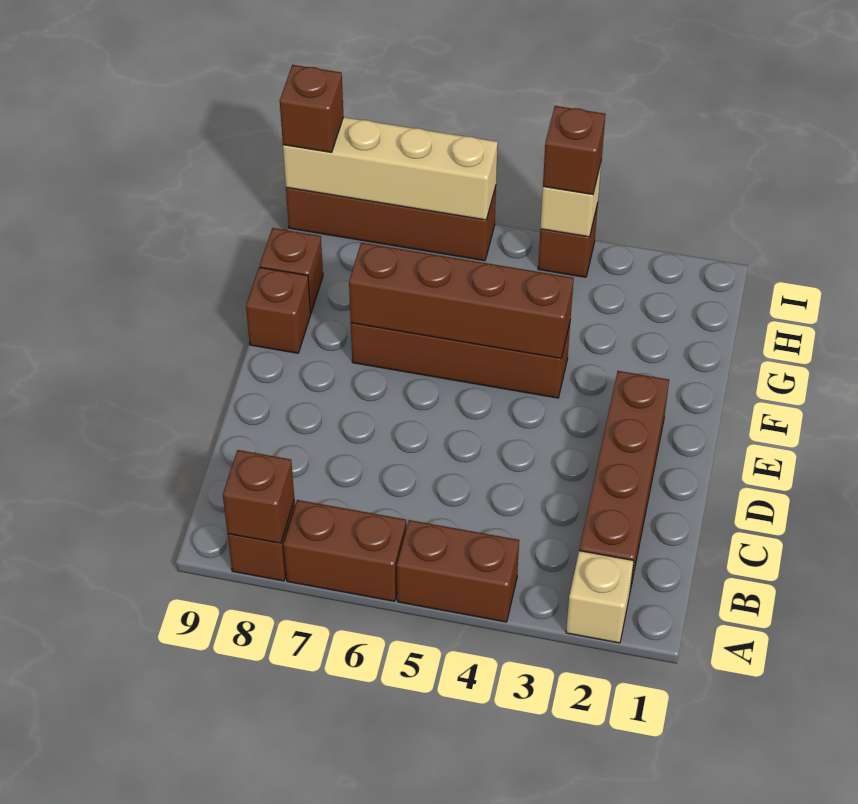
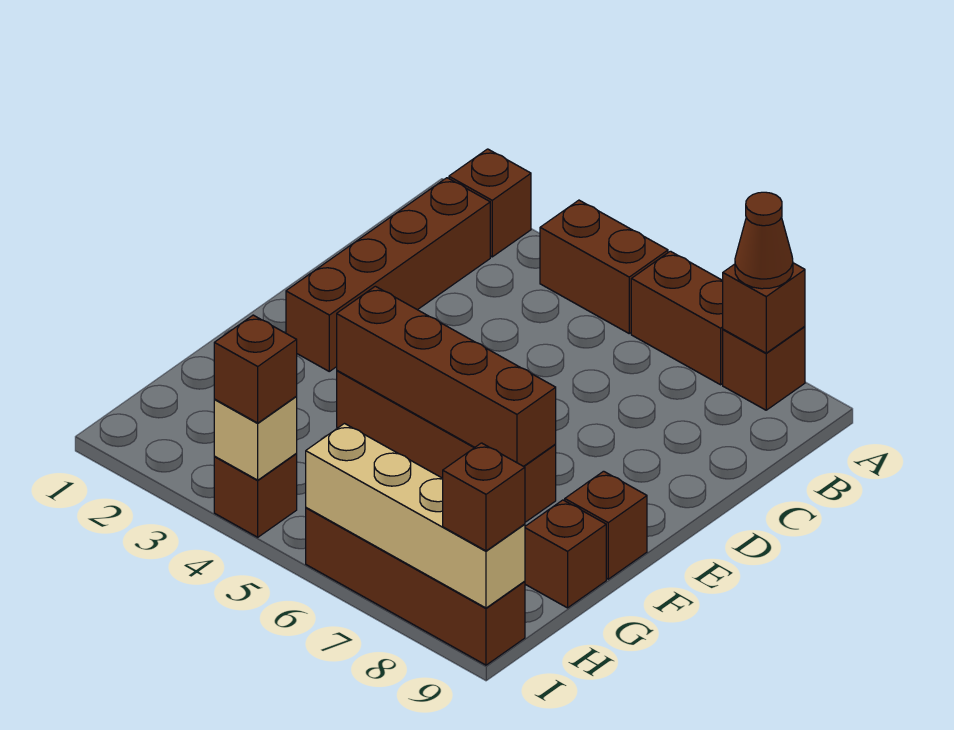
tan brick A2 level 1 -> brown brick A2 level 1
none -> brown cone A8 level 3

